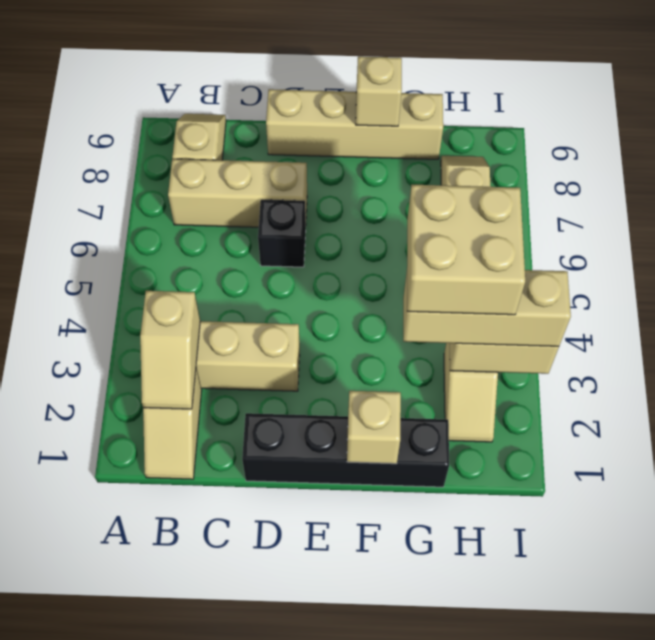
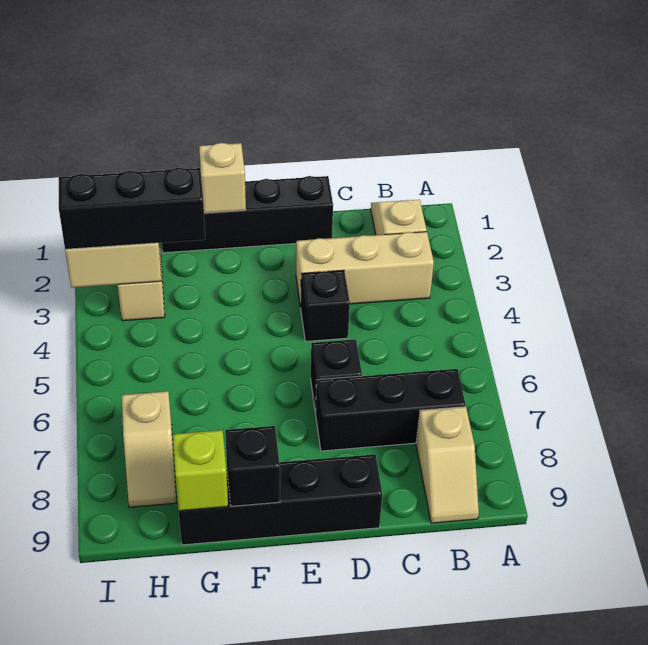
tan slope B2:B3 level 2 top 3 -> none
tan brick B7:D7 level 1 -> black brick B7:D7 level 1
none -> black brick D4 level 1
tan brick D9:G9 level 1 -> black brick D9:G9 level 1
tan brick F9 level 2 -> black brick F9 level 2
tan brick G3:I3 level 3 -> black brick G3:I3 level 3
tan brick G3:H4 level 4 -> none
none -> lime brick G9 level 2

